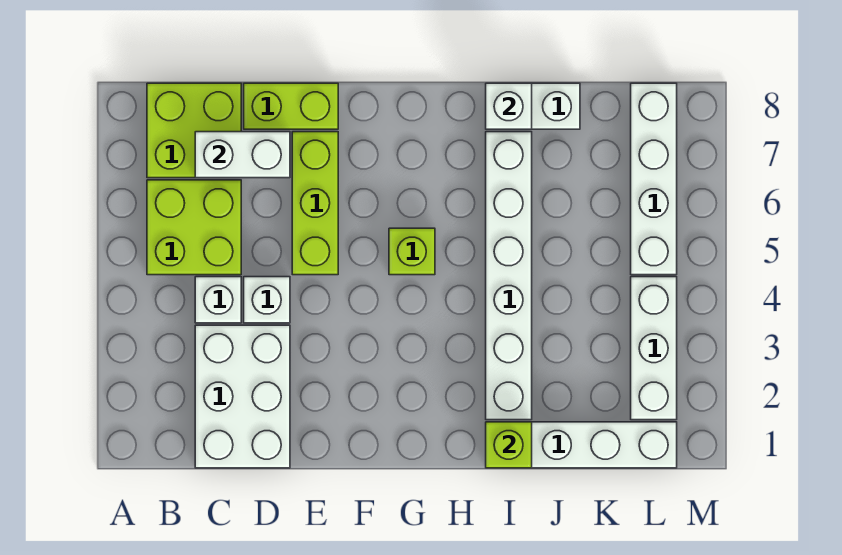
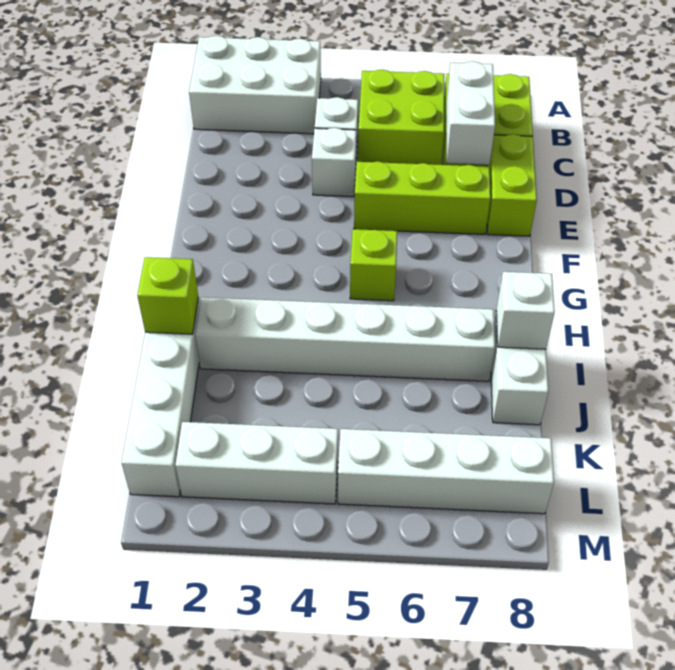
white brick C1:D3 level 1 -> white brick A1:B3 level 1

